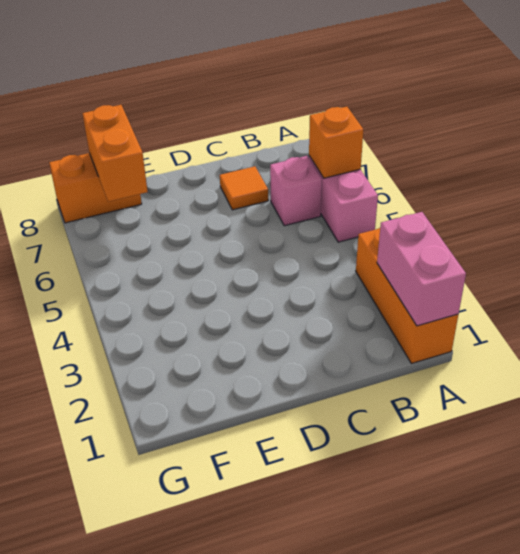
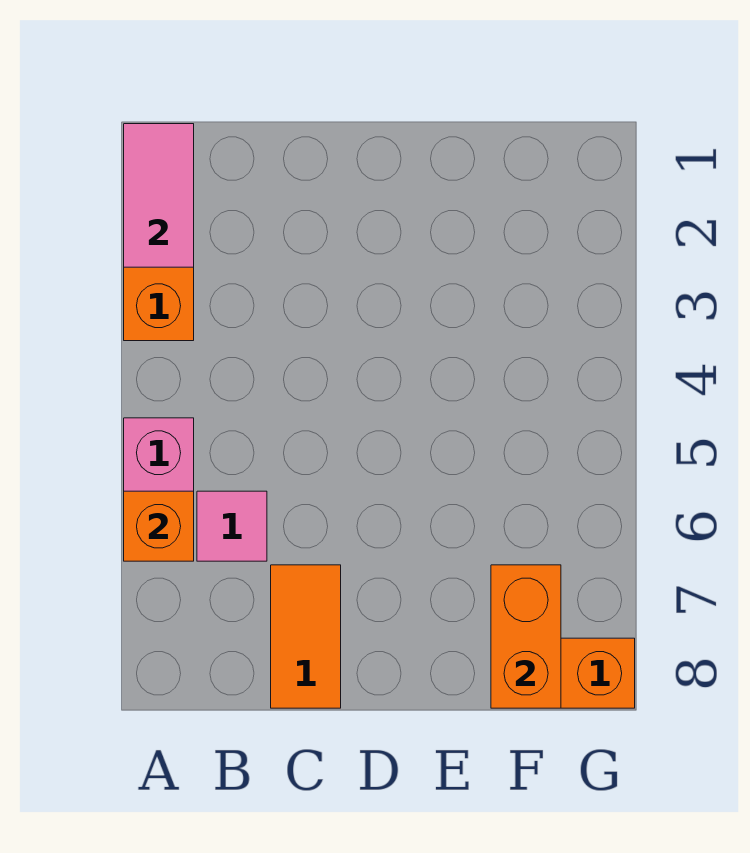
pink brick A1:A2 level 2 -> pink tile A1:A2 level 2
pink brick B6 level 1 -> pink tile B6 level 1
orange tile C7 level 1 -> orange tile C7:C8 level 1

